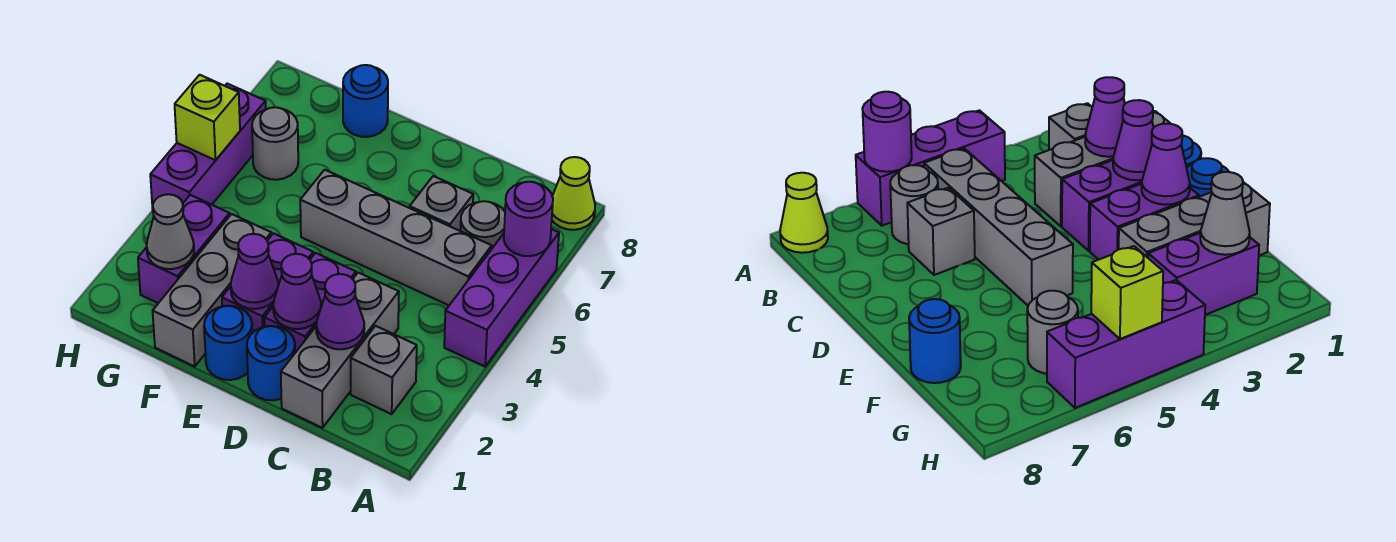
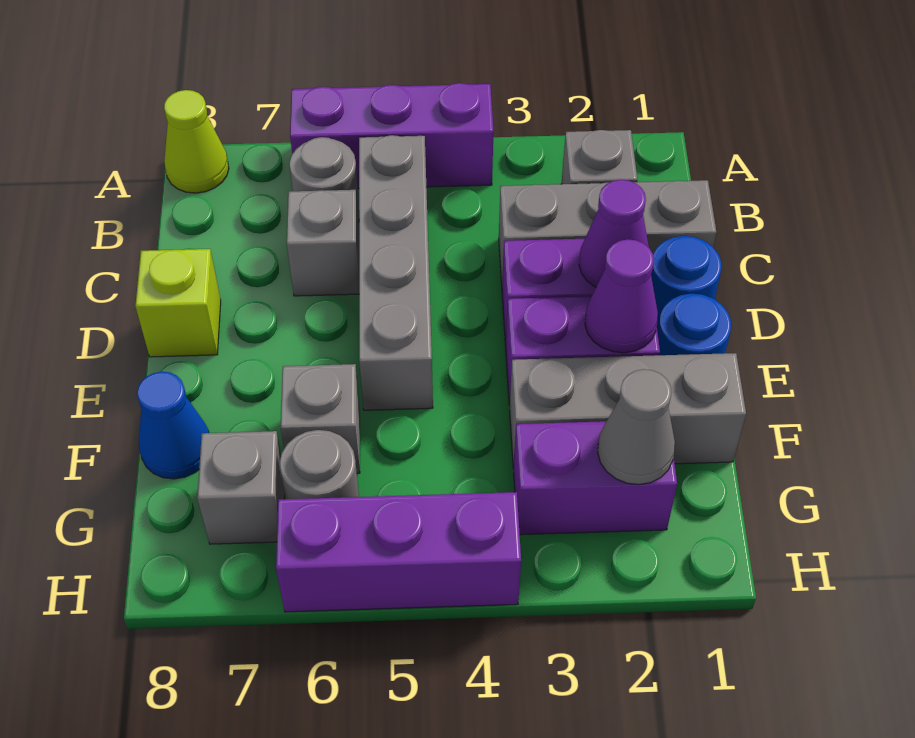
purple round brick A6 level 2 -> none
purple cone C2 level 2 -> none
none -> grey brick F6 level 1
blue round brick F8 level 1 -> blue cone F8 level 1
none -> grey brick G7 level 1
lime brick H5 level 2 -> lime brick D8 level 1

